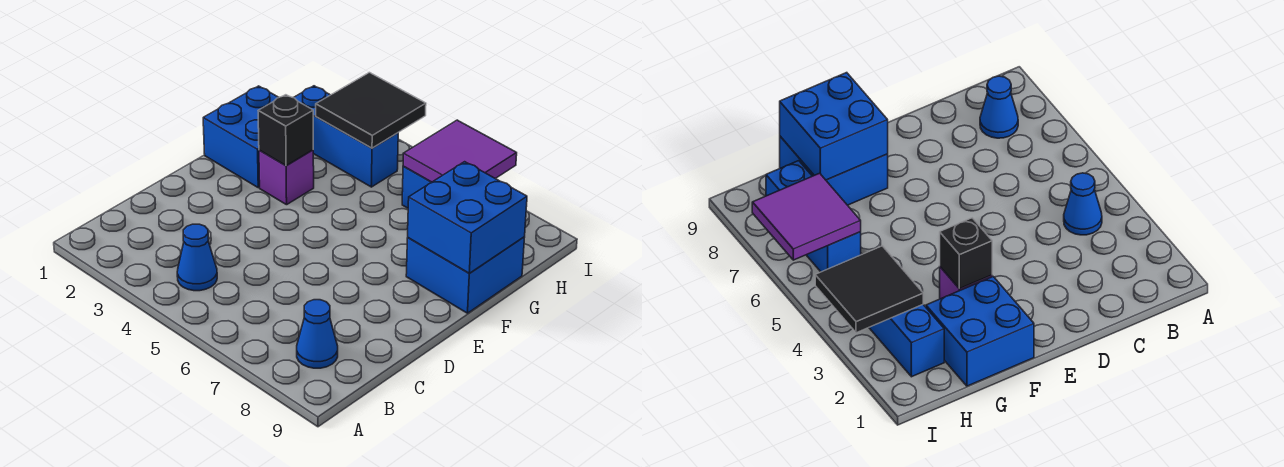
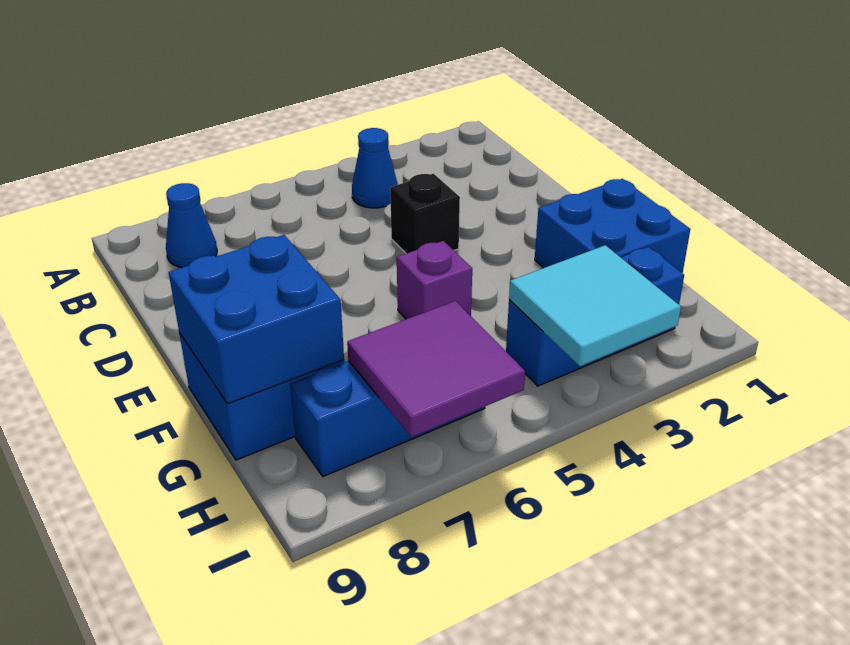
purple brick F3 level 1 -> purple brick F5 level 1
black brick F3 level 2 -> black brick D4 level 1
black tile H3:I4 level 2 -> cyan tile H3:I4 level 2

